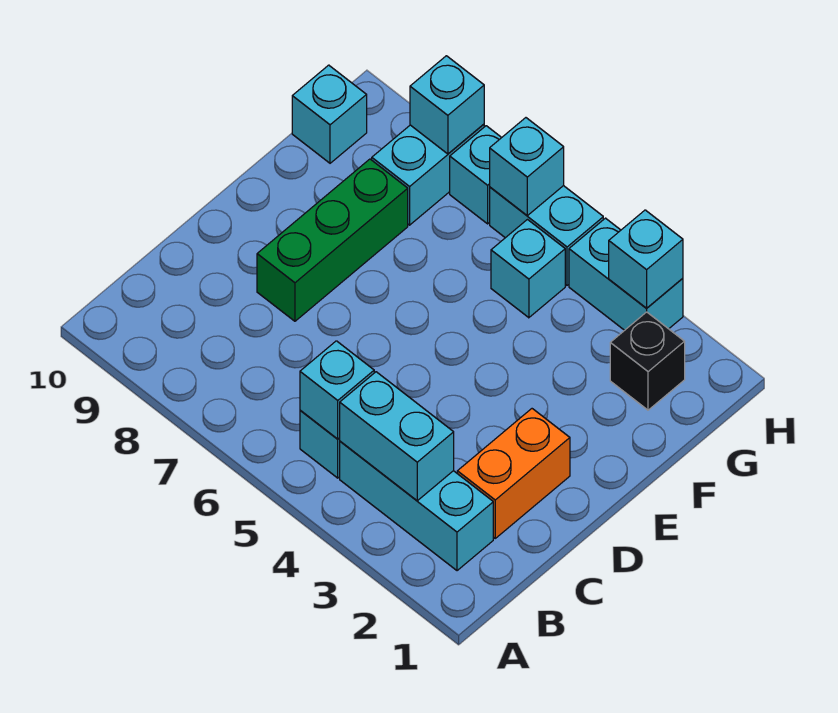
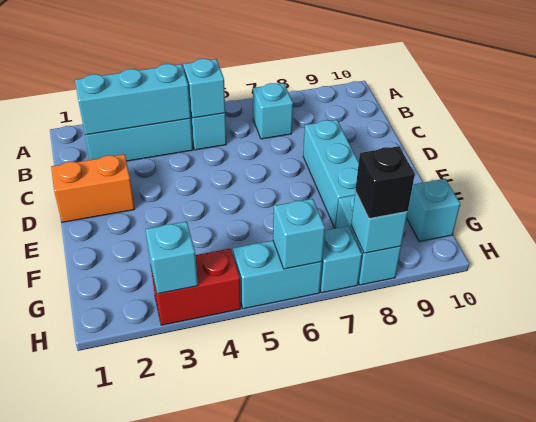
cyan brick B3:B4 level 2 -> cyan brick B2:B4 level 2
orange brick C2:D2 level 1 -> orange brick D1:D2 level 1
green brick D8:F8 level 1 -> cyan brick D8:F8 level 1
black brick G2 level 1 -> black brick H8 level 3
cyan brick G5 level 1 -> cyan brick B7 level 1
cyan brick H3:H4 level 1 -> red brick H3:H4 level 1

